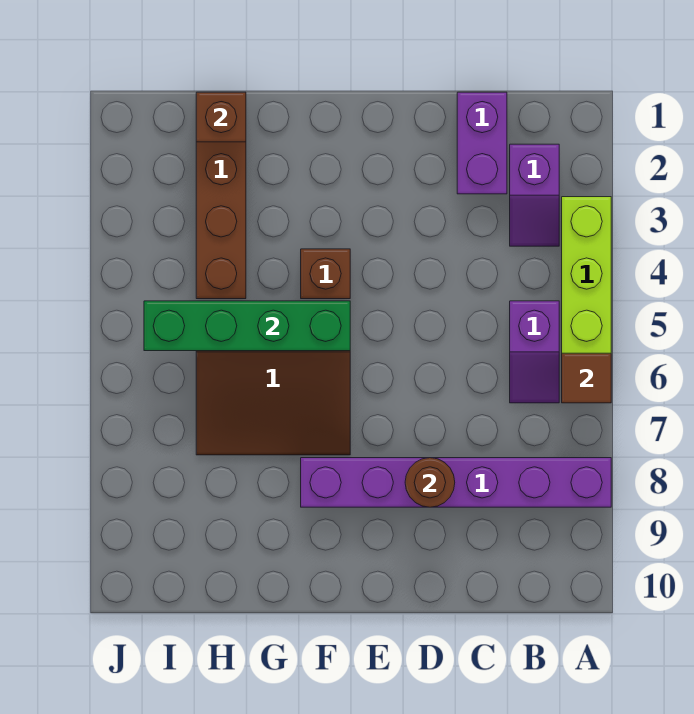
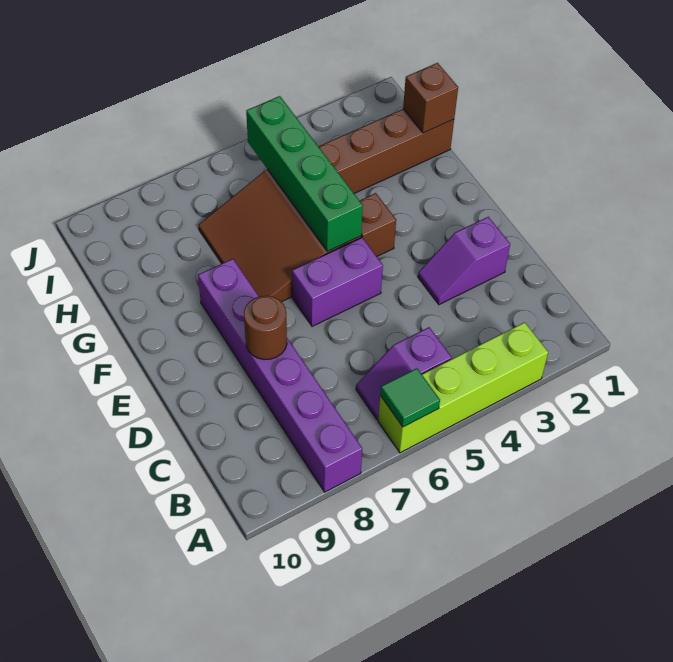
brown tile A6 level 2 -> green tile A6 level 2
purple slope B2:B3 level 1 top 2 -> purple slope D2:D3 level 1 top 2
purple brick C1:C2 level 1 -> purple brick E5:E6 level 1

